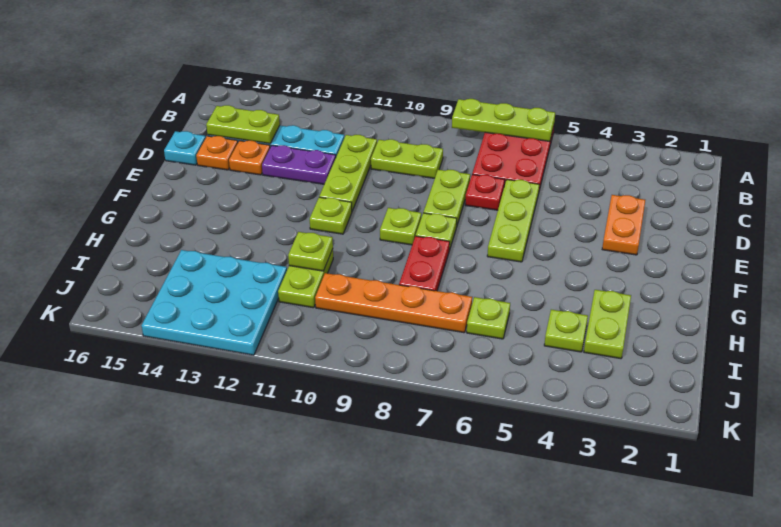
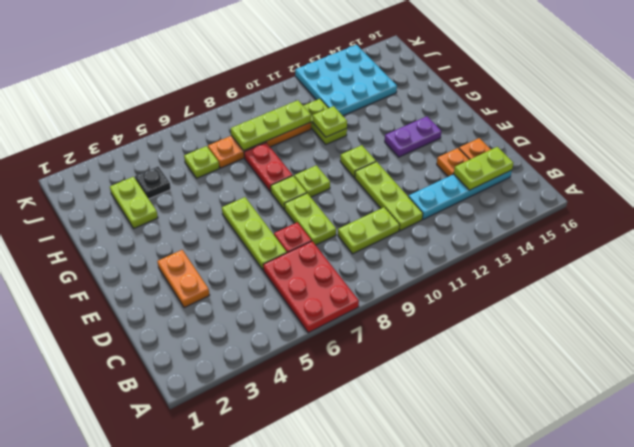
lime plate A6:A8 level 2 -> lime plate I8:I10 level 2
purple plate D12:D13 level 1 -> purple plate F13:F14 level 1
cyan plate D16 level 1 -> none
lime plate I4 level 1 -> black plate I4 level 1

